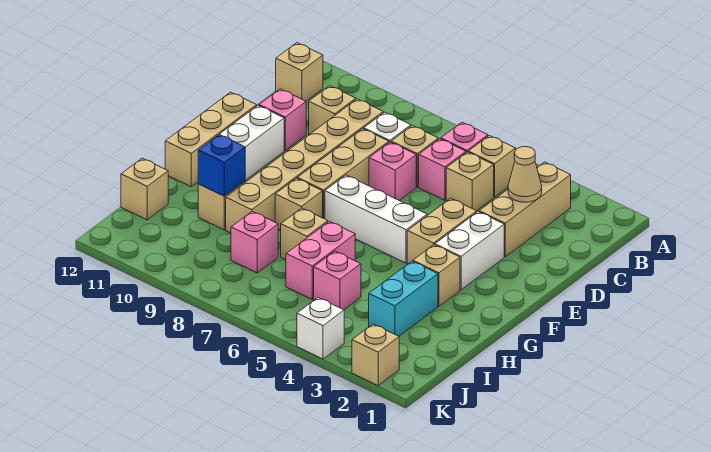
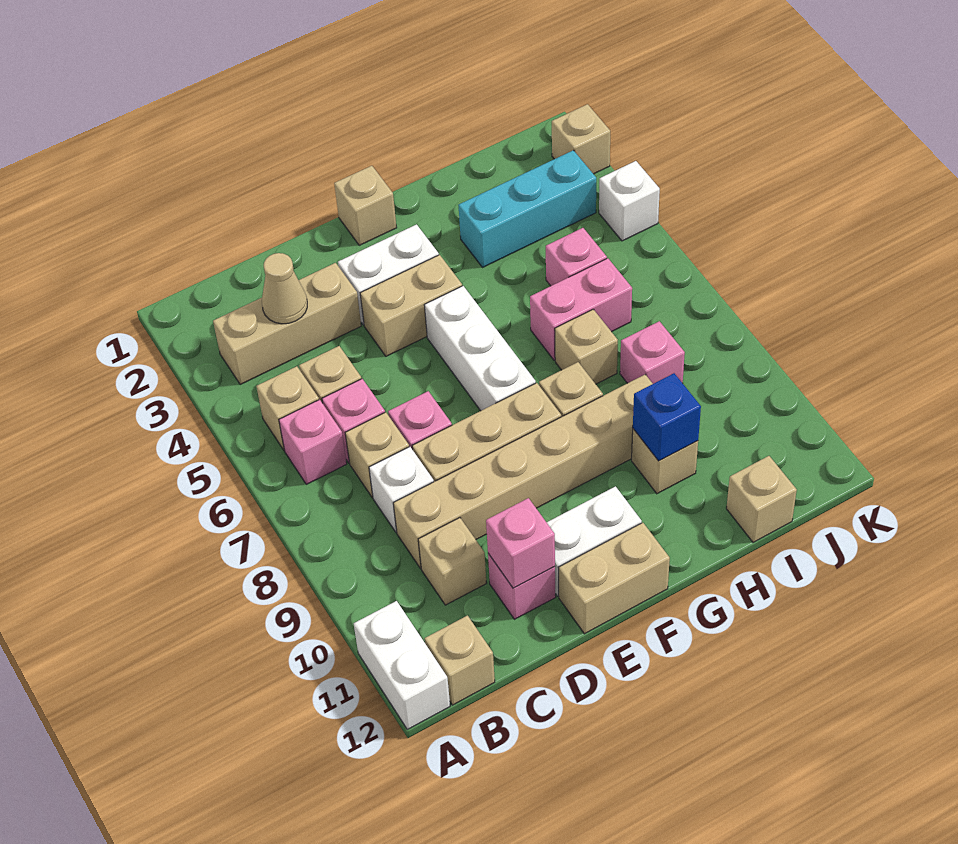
none -> white brick A11:A12 level 1
none -> pink brick D11 level 2
tan brick E12:G12 level 1 -> tan brick E12:F12 level 1
tan brick G3 level 1 -> tan brick F1 level 1
cyan brick H3:I3 level 1 -> cyan brick H3:J3 level 1

